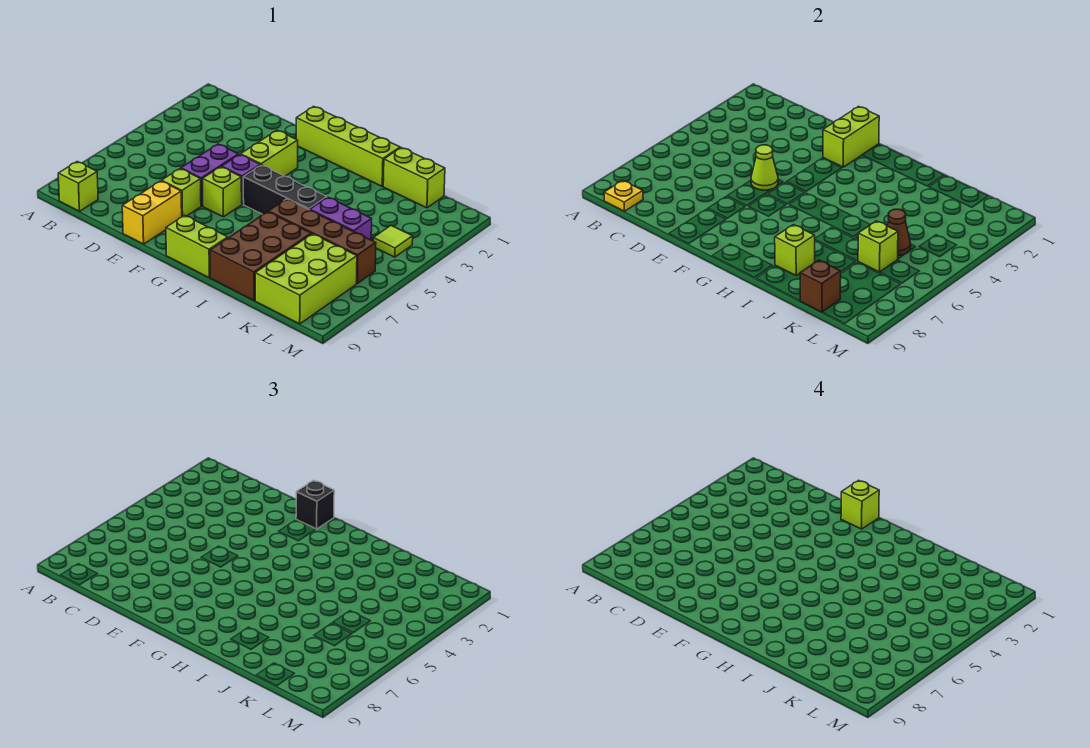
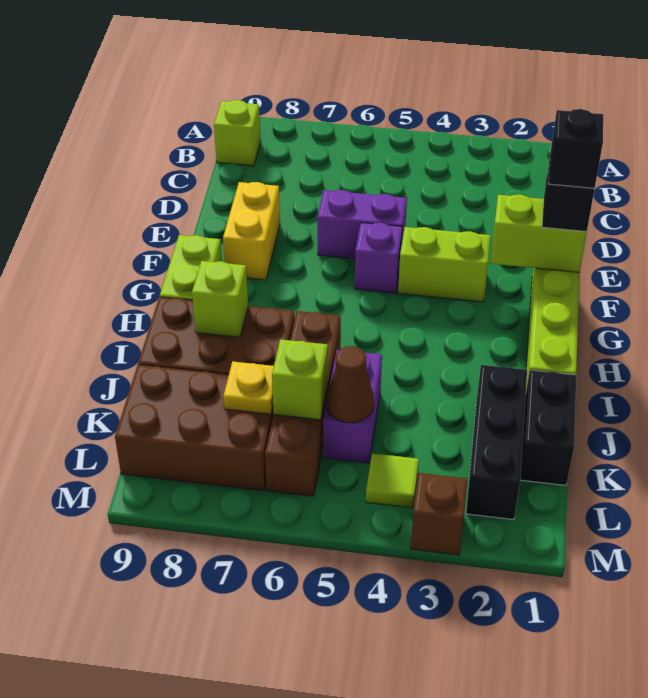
yellow plate B9 level 2 -> yellow plate K7 level 2
lime cone E5 level 2 -> none
lime brick E7 level 1 -> none
yellow brick E8:E9 level 1 -> yellow brick E8:F8 level 1
lime brick F1 level 4 -> black brick F1 level 4
lime brick F6 level 1 -> none
black brick G5:I5 level 1 -> black brick J2:L2 level 1
lime brick J1:K1 level 1 -> black brick J1:K1 level 1
lime brick K7:L9 level 1 -> brown brick K7:L9 level 1
brown brick K9 level 2 -> brown brick M3 level 1

